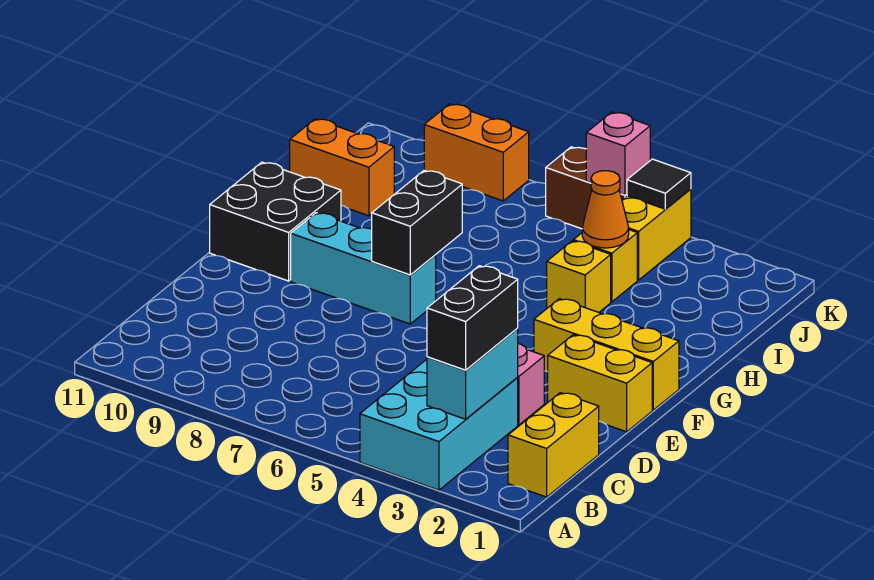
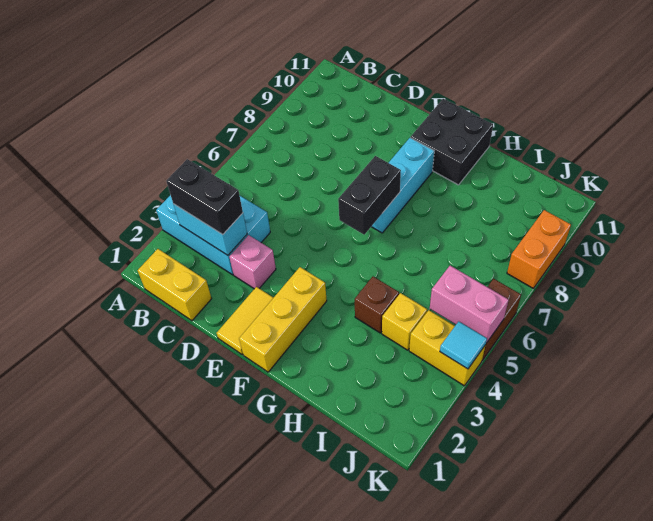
yellow brick E1:E2 level 1 -> yellow tile E1:E2 level 1
black brick F7:G7 level 2 -> black brick F6:F7 level 2
yellow brick H4 level 1 -> brown brick H4 level 1
orange cone I4 level 2 -> none
orange brick I10:I11 level 1 -> none
black tile K4 level 2 -> cyan tile K4 level 2
pink brick K5 level 2 -> pink brick J5:K5 level 2

